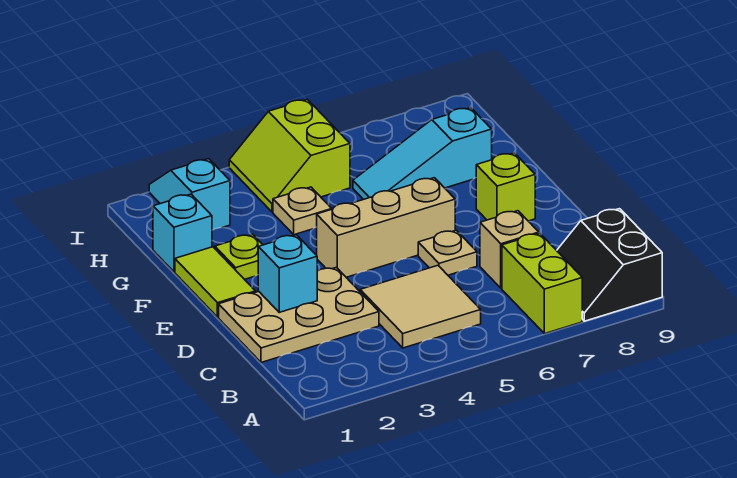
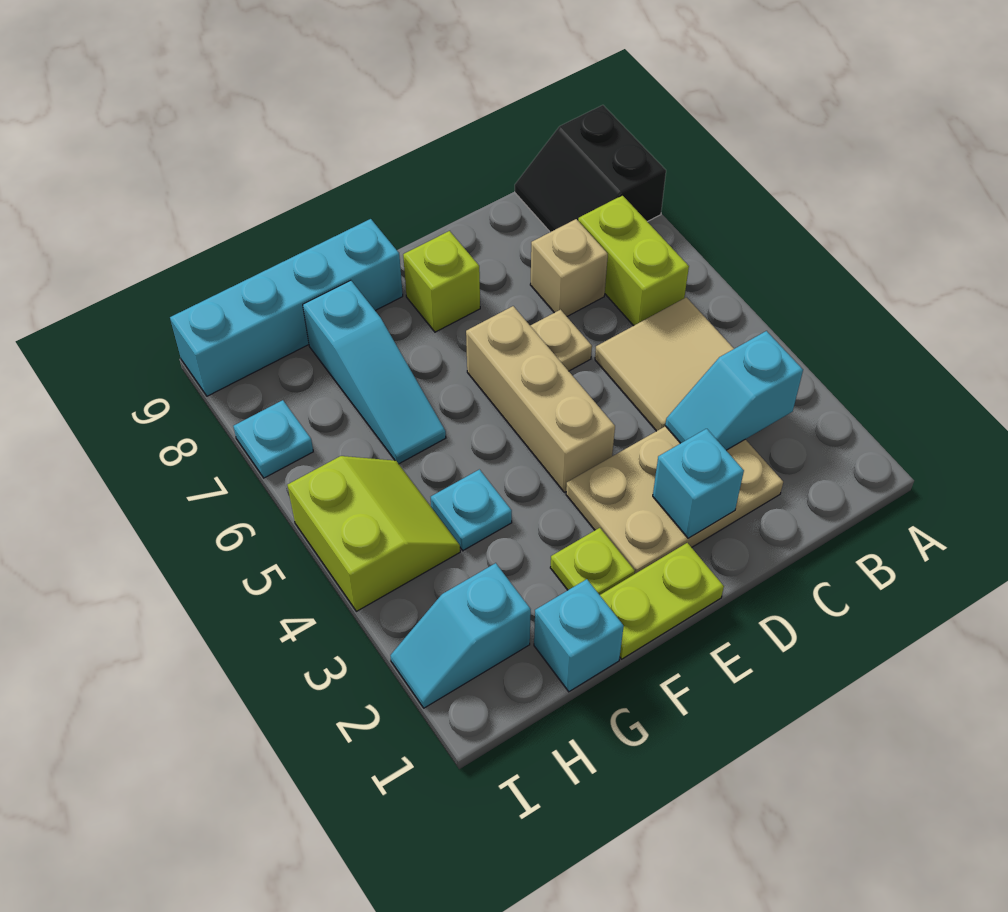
lime brick A7:B7 level 1 -> lime brick B6:B7 level 1
black slope A8:B9 level 1 top 9 -> black slope A8:B9 level 1 top A
none -> cyan slope B3:C3 level 2 top B
tan plate C1:D3 level 1 -> tan plate C2:E3 level 1
lime tile E1:F1 level 1 -> lime plate E1:F1 level 1
none -> cyan brick F9:I9 level 1
tan plate G4 level 1 -> cyan plate G4 level 1
lime slope H4:I5 level 1 top 5 -> lime slope H4:I5 level 1 top I
none -> cyan plate I7 level 1

